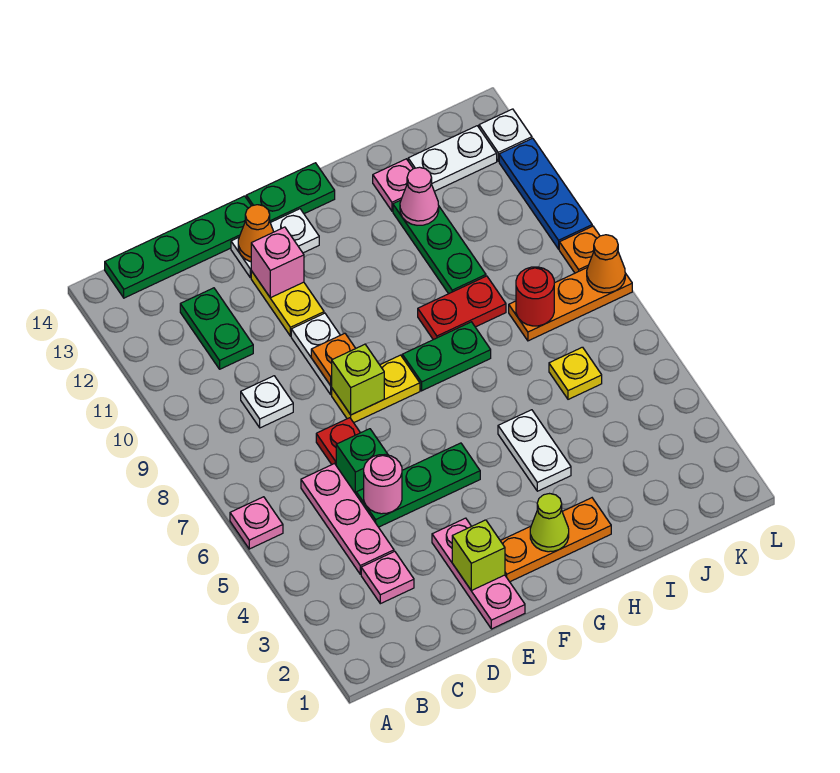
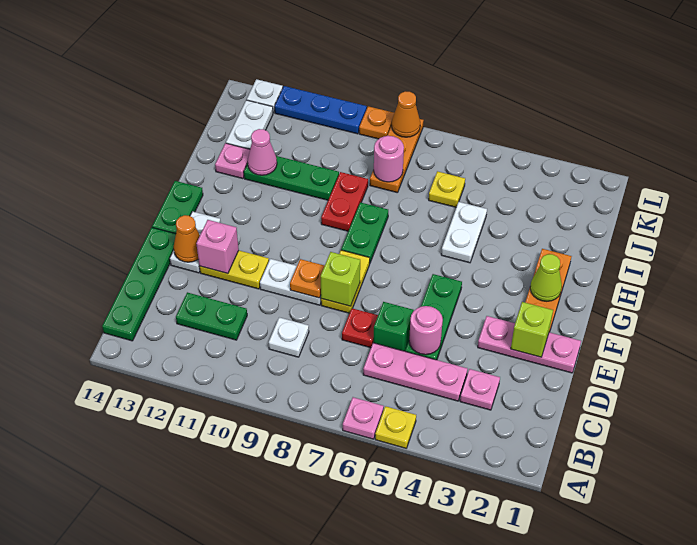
none -> yellow plate A5 level 1
white plate H4:H5 level 1 -> white plate H5:I5 level 1
red round brick J8 level 2 -> pink round brick J8 level 2

